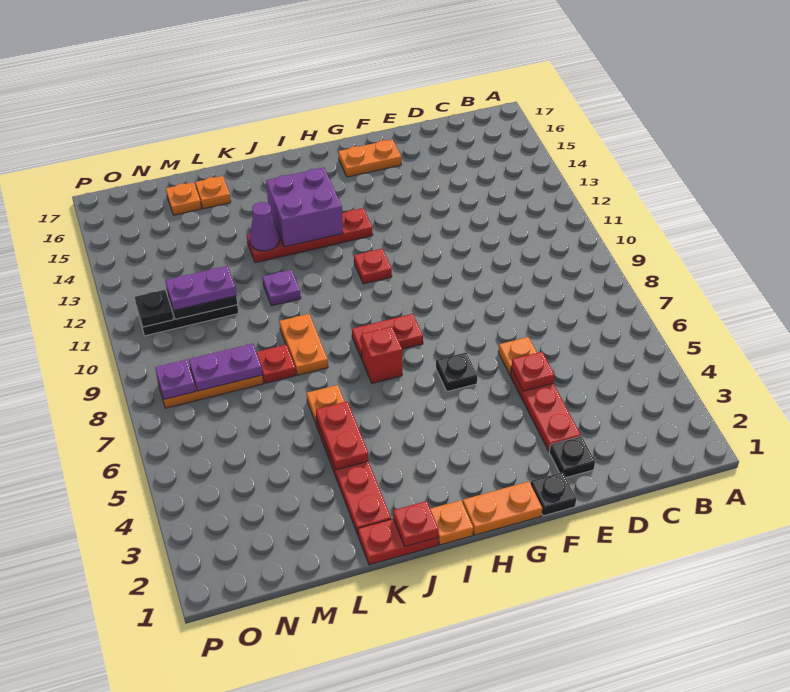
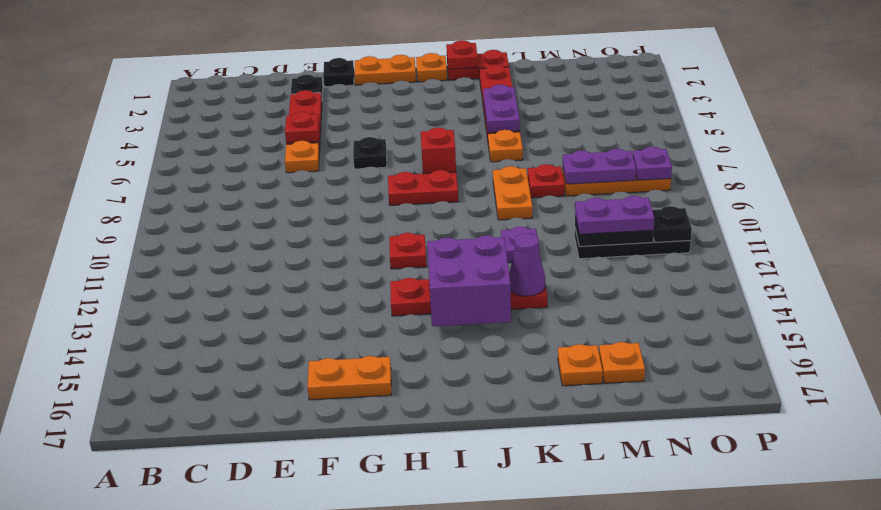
red plate K4:K5 level 2 -> purple plate K4:K5 level 2

